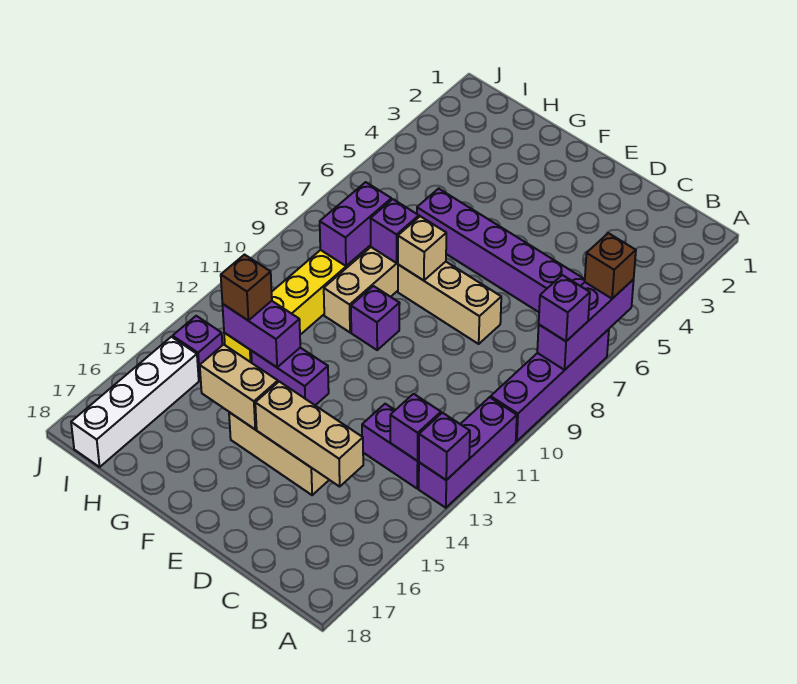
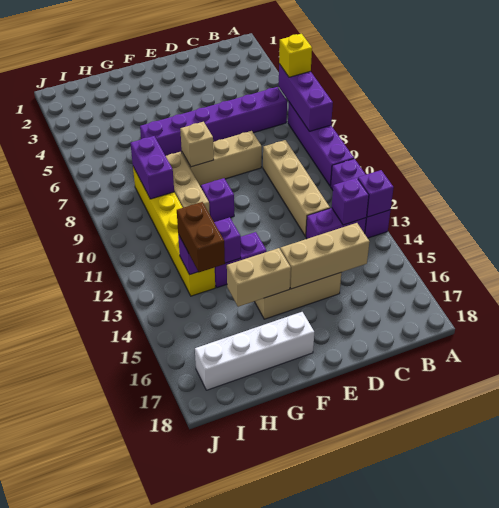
brown brick A6 level 3 -> yellow brick A6 level 3
purple brick A8 level 3 -> none
none -> tan brick C9:C12 level 1
purple brick G8 level 2 -> none
brown brick H13 level 3 -> brown brick H13:H14 level 3
purple brick I14 level 1 -> none
white brick I15:I18 level 1 -> white brick F17:I17 level 1

